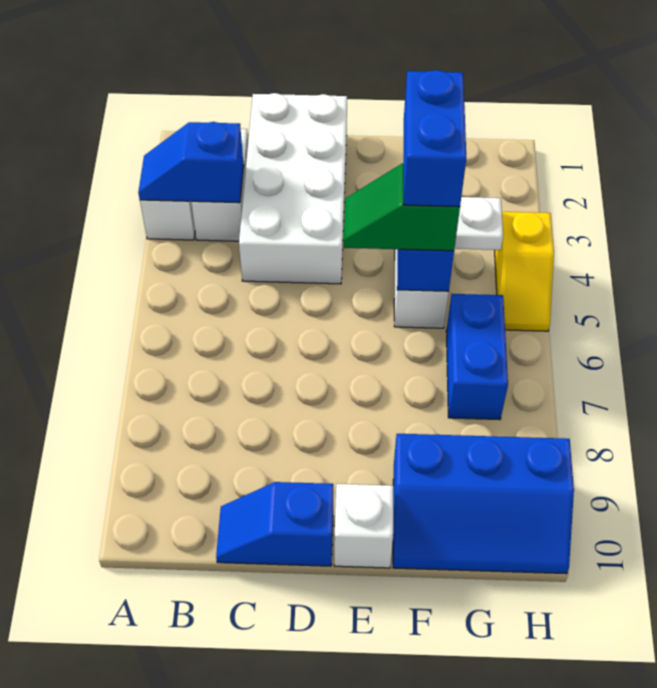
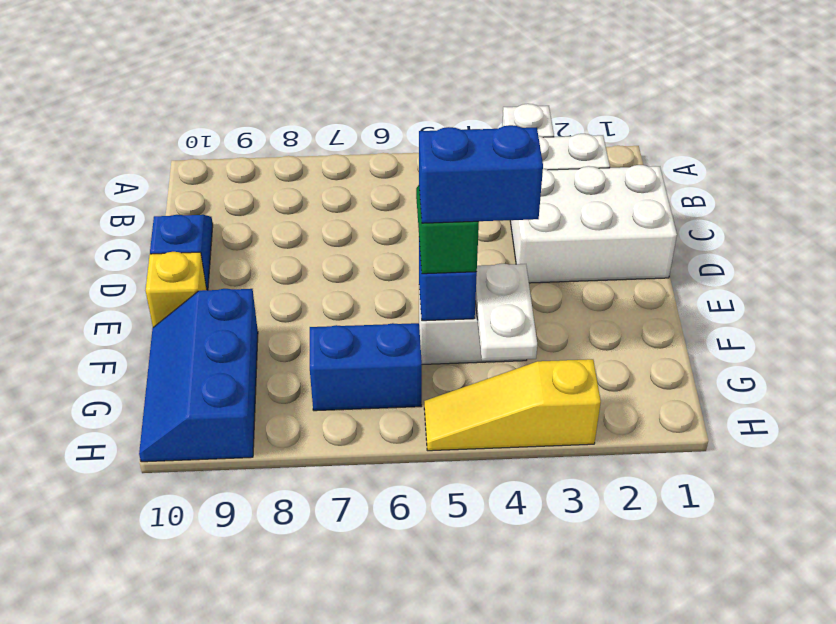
blue slope A3:B3 level 2 top B -> none
white brick C1:D4 level 1 -> white brick C1:D3 level 1
white brick E10 level 1 -> yellow brick E10 level 1
yellow slope H4:H5 level 1 top 4 -> yellow slope H3:H5 level 1 top 3

